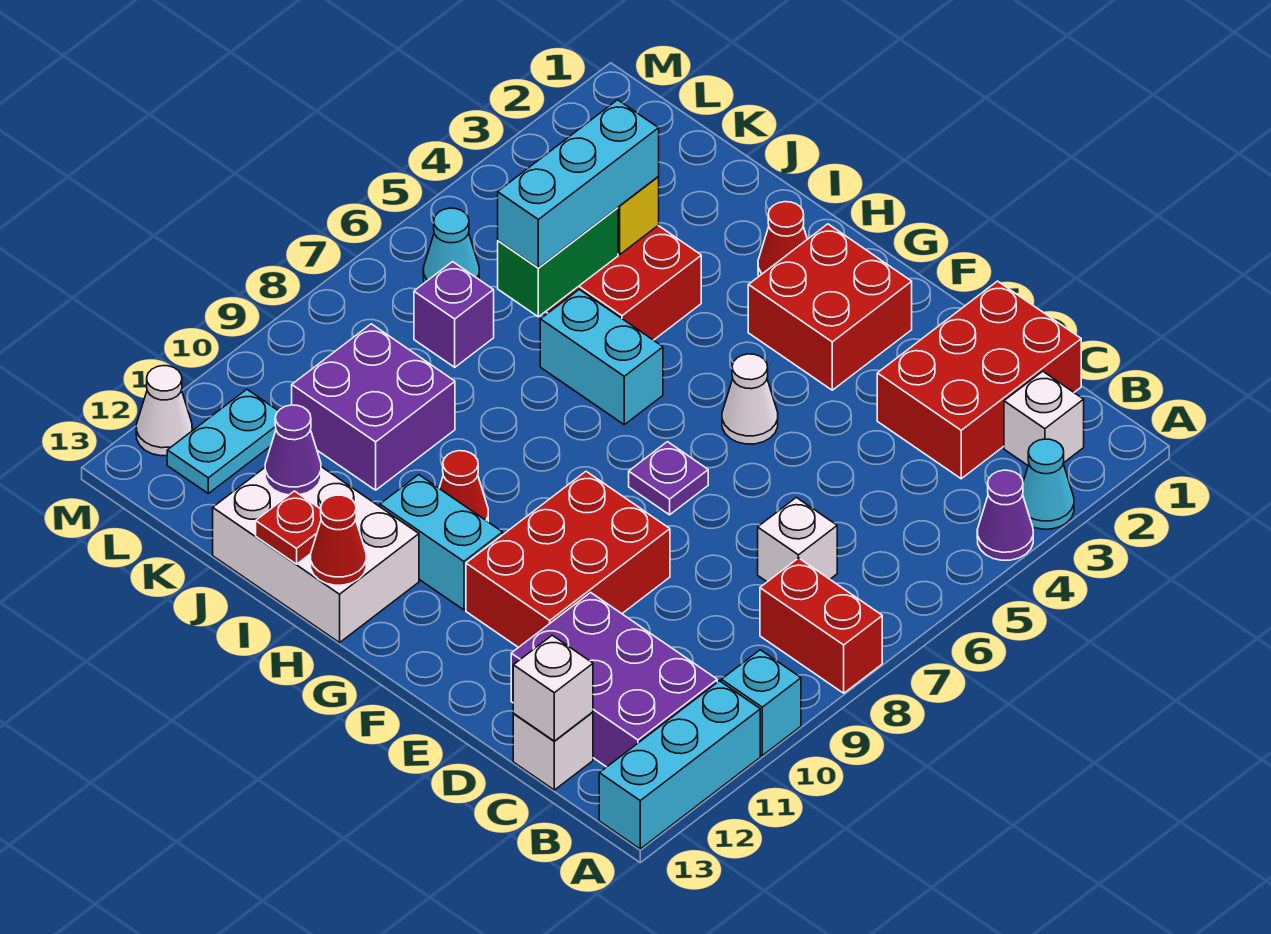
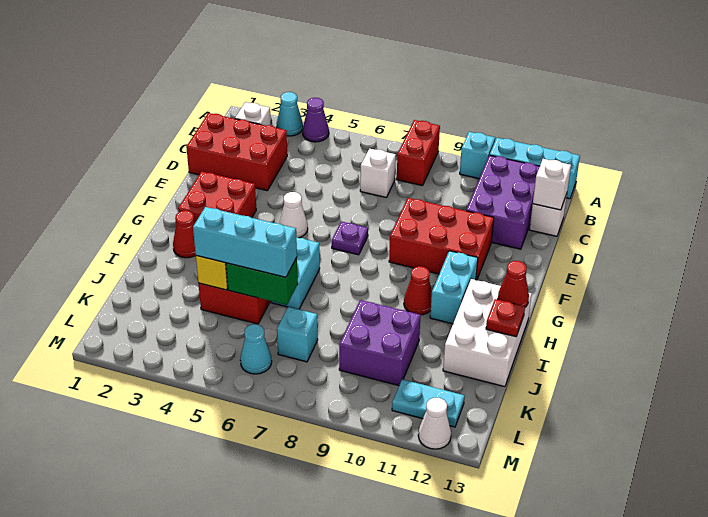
purple cone J12 level 2 -> none
purple brick K7 level 1 -> cyan brick K7 level 1

